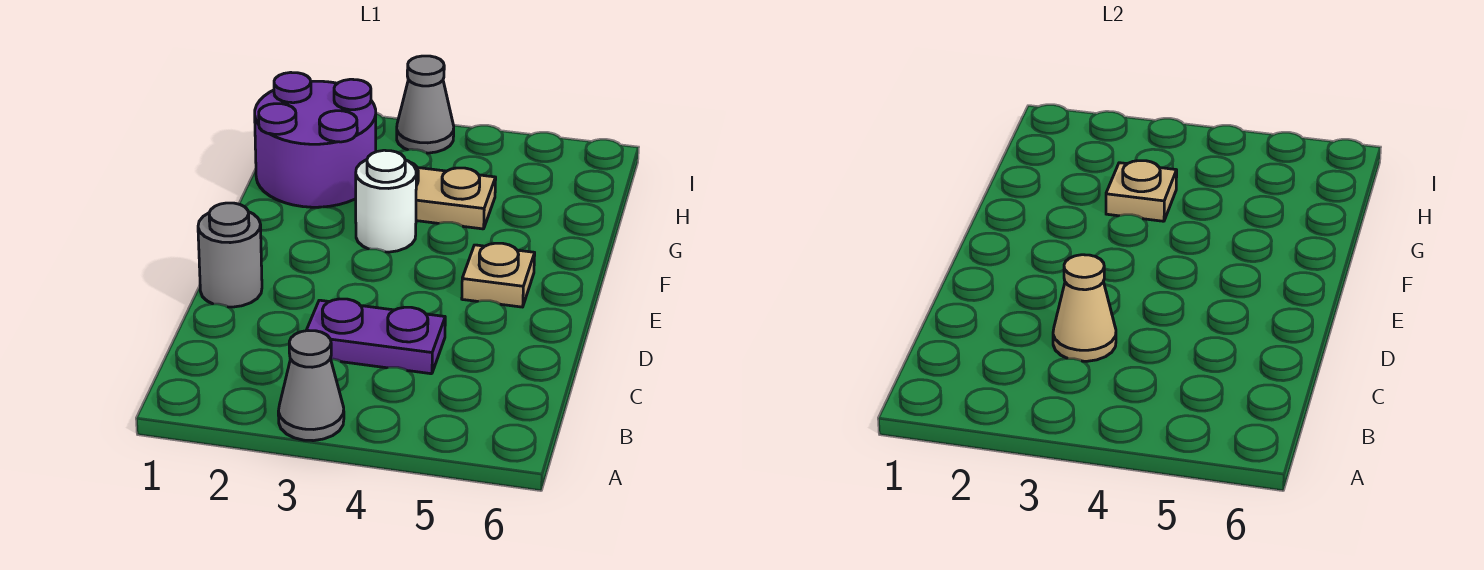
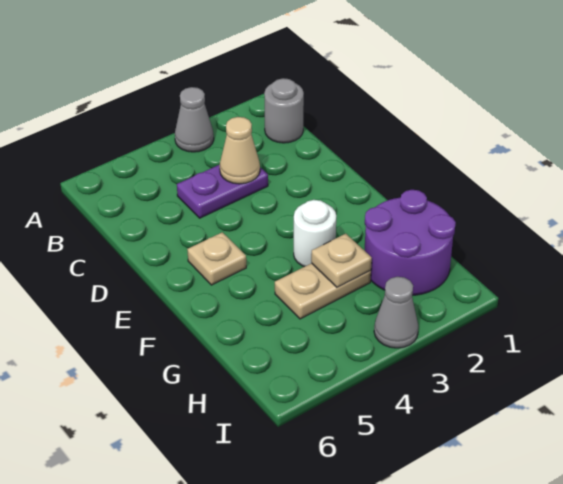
grey round brick D1 level 1 -> grey round brick B1 level 1

